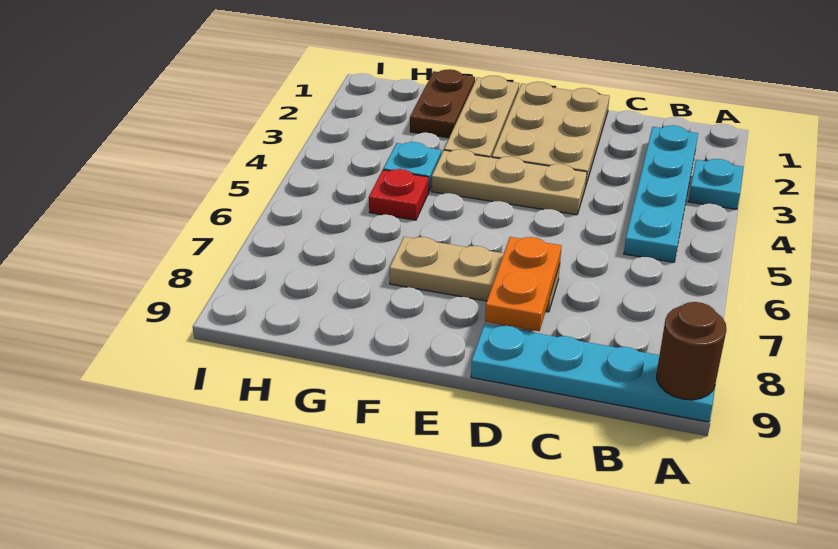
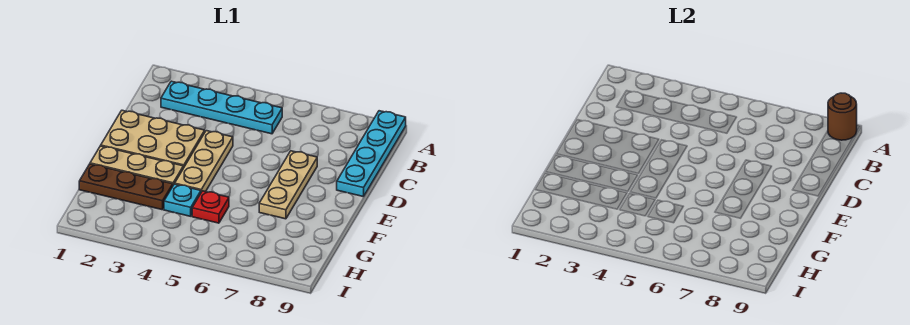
cyan plate A3 level 1 -> none
orange plate D7:D8 level 2 -> none
brown plate G1:G2 level 1 -> brown plate G1:G3 level 1

